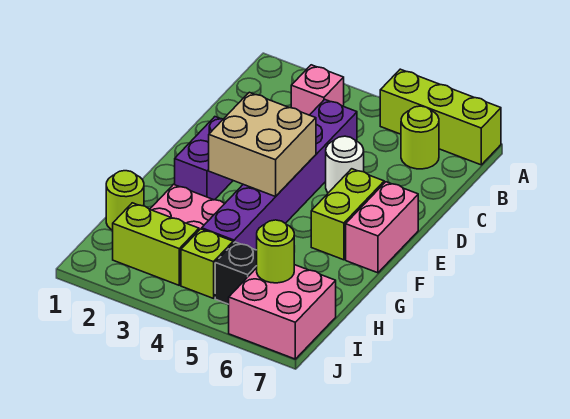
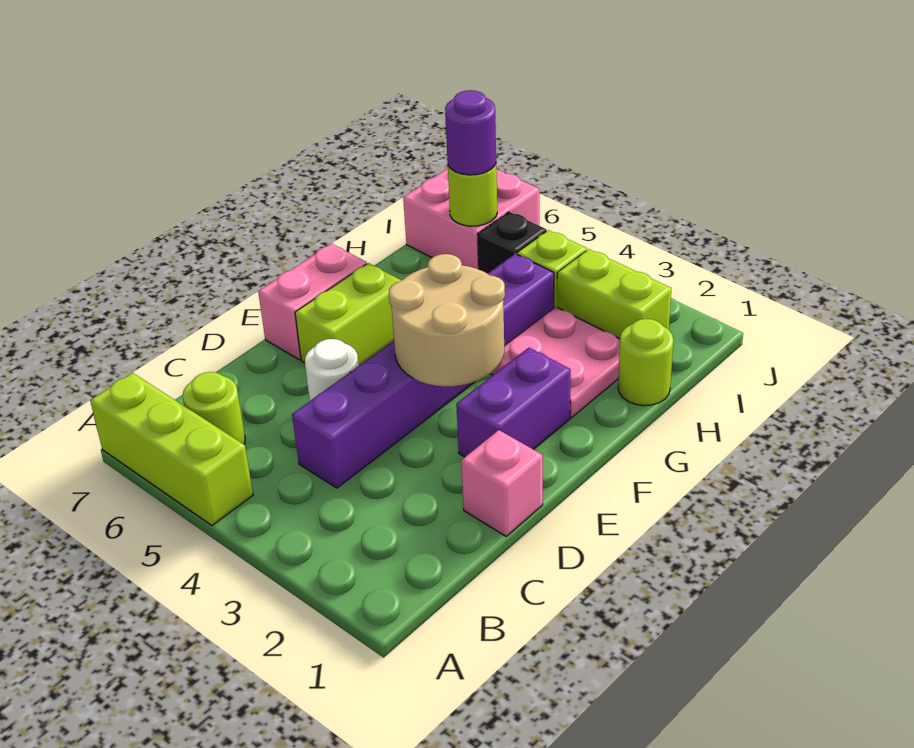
pink brick B3 level 1 -> pink brick D1 level 1
tan brick E3:F4 level 2 -> tan round brick E3:F4 level 2
none -> purple round brick I6 level 3

